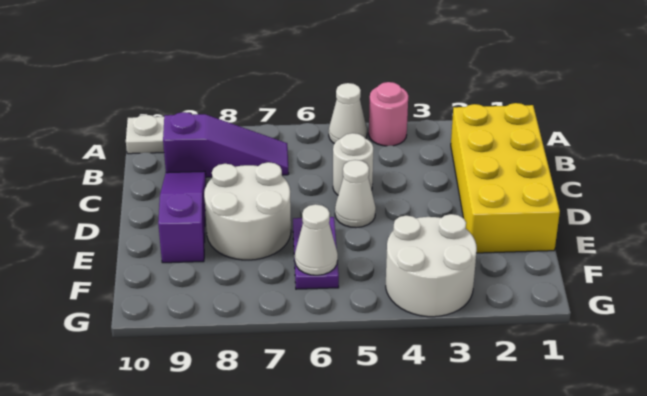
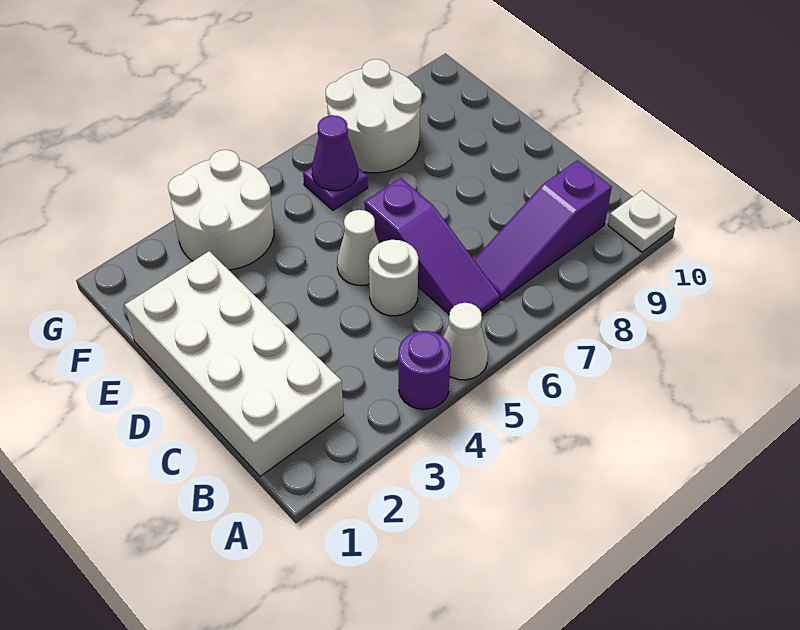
pink round brick A4 level 1 -> purple round brick A4 level 1
yellow brick B1:E2 level 1 -> white brick B1:E2 level 1
purple slope C9:E9 level 1 top E -> purple slope B6:D6 level 1 top D
white round brick D7:E8 level 1 -> white round brick F7:G8 level 1
purple plate E6:F6 level 1 -> purple plate F6 level 1
white cone F6 level 2 -> purple cone F6 level 2

